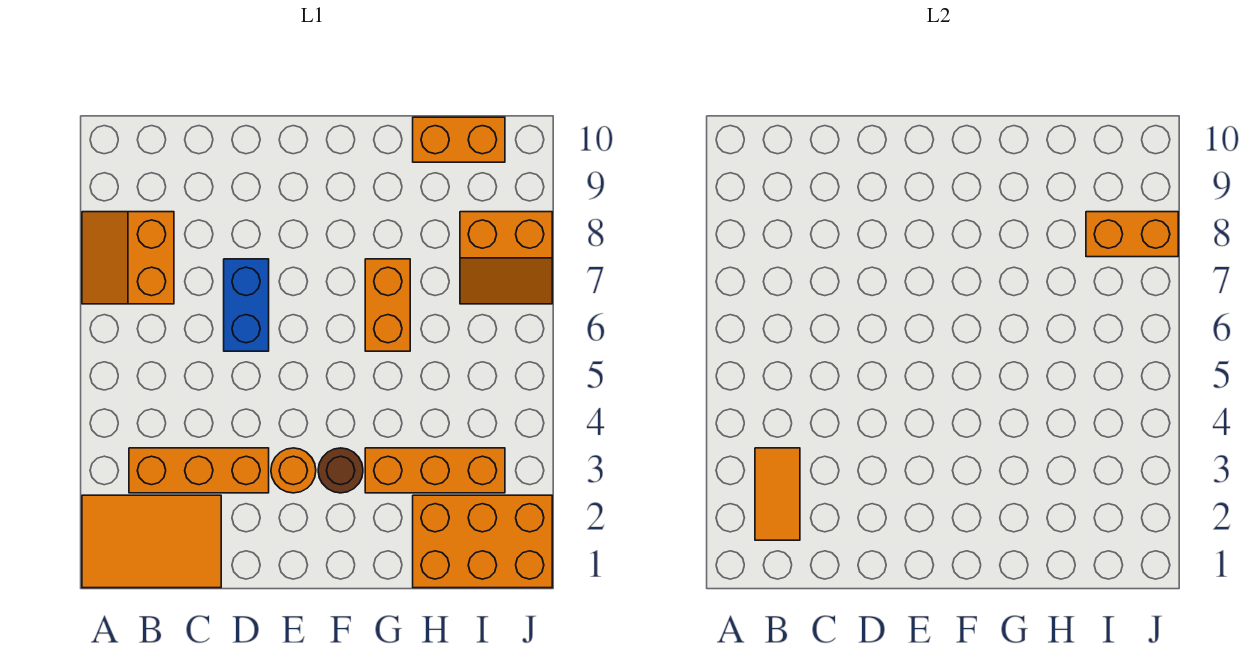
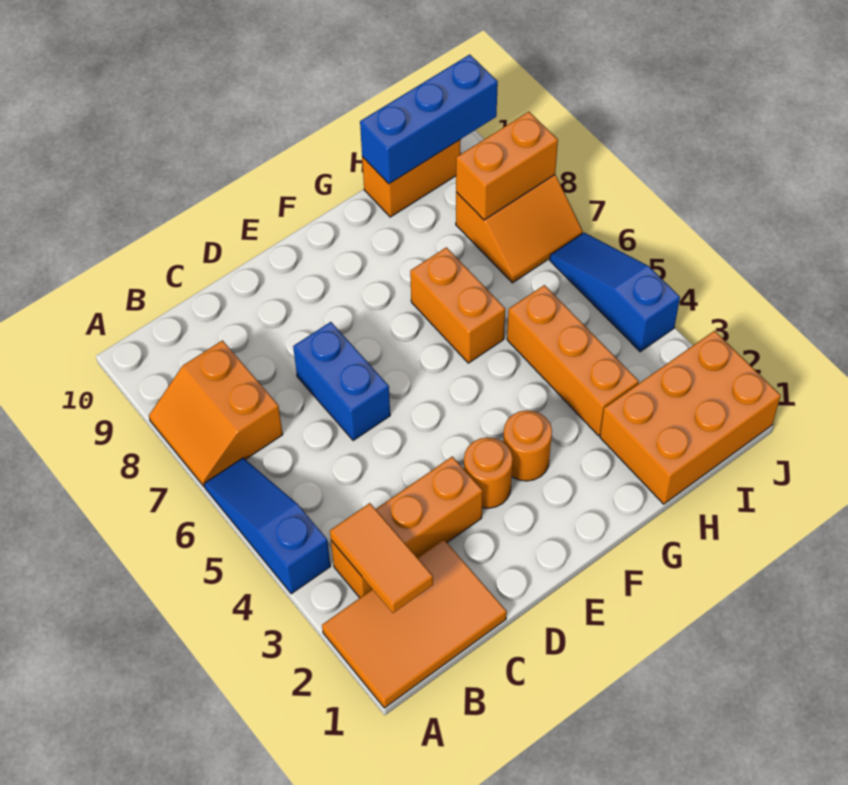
none -> blue slope A4:A6 level 1 top 4
brown round brick F3 level 1 -> orange round brick F3 level 1
orange brick G3:I3 level 1 -> orange brick H3:H5 level 1
none -> blue brick H10:J10 level 2
none -> blue slope J4:J6 level 1 top 4

